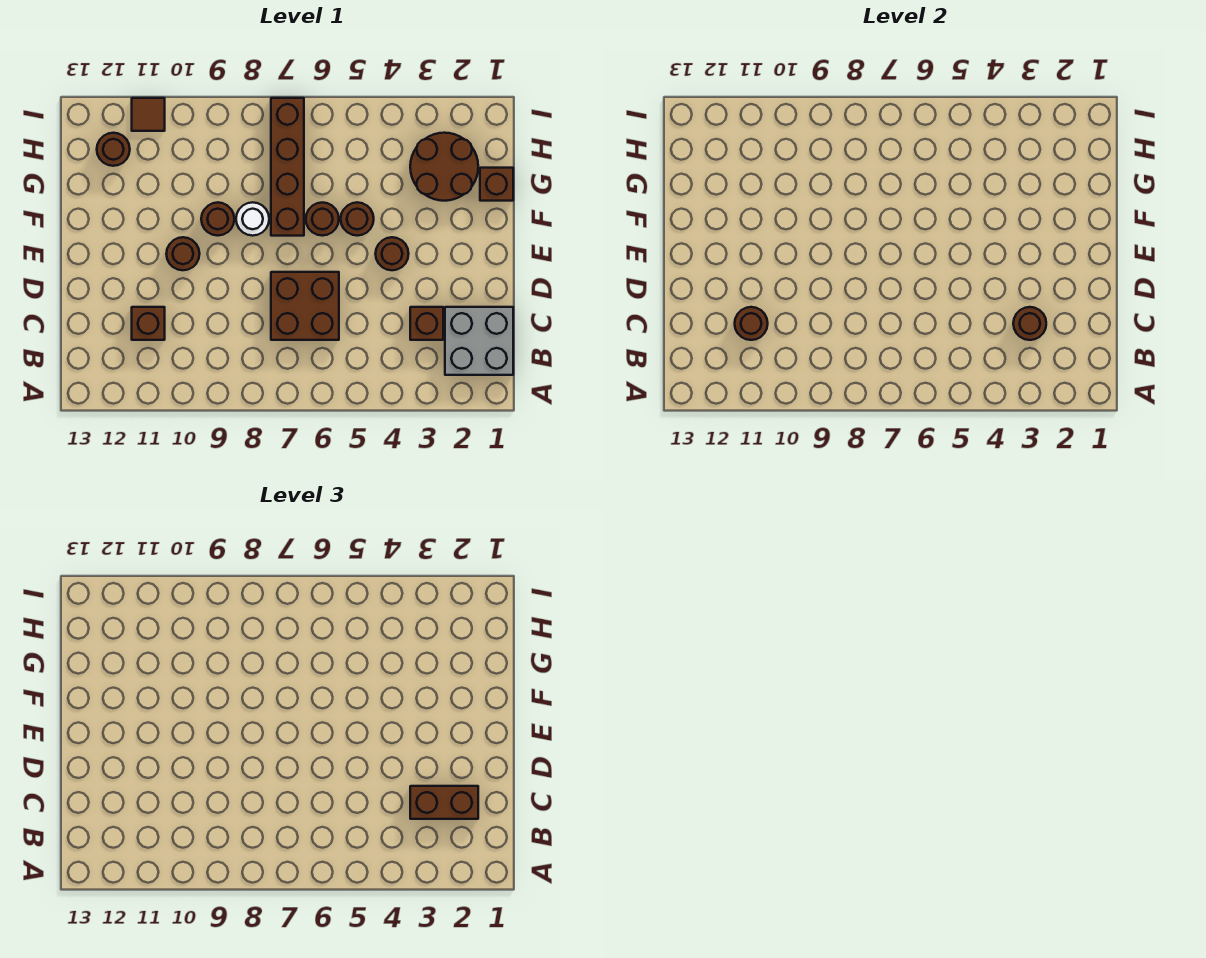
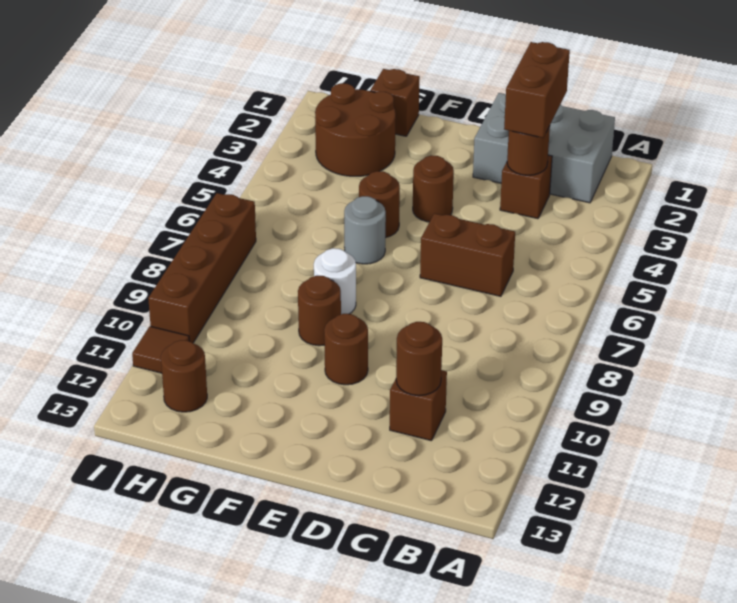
grey brick B1:C2 level 1 -> grey brick B1:D2 level 1
brown brick C6:D7 level 1 -> brown brick C6:D6 level 1
brown round brick F6 level 1 -> grey round brick F6 level 1
brown brick F7:I7 level 1 -> brown brick I7:I10 level 1

